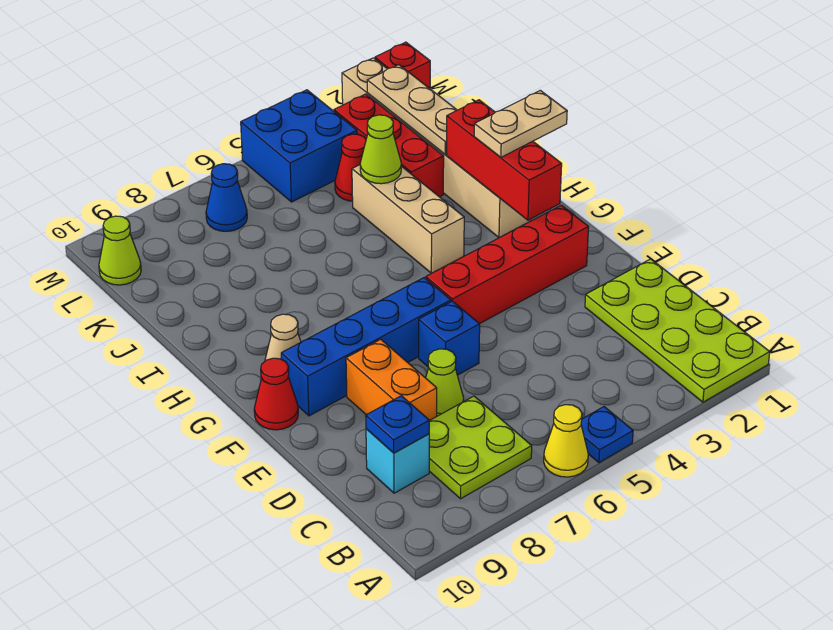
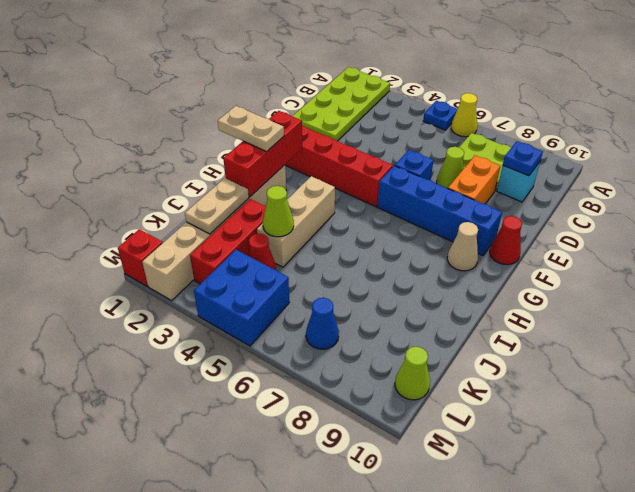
tan plate J2:L2 level 2 -> tan plate J2:K2 level 2

